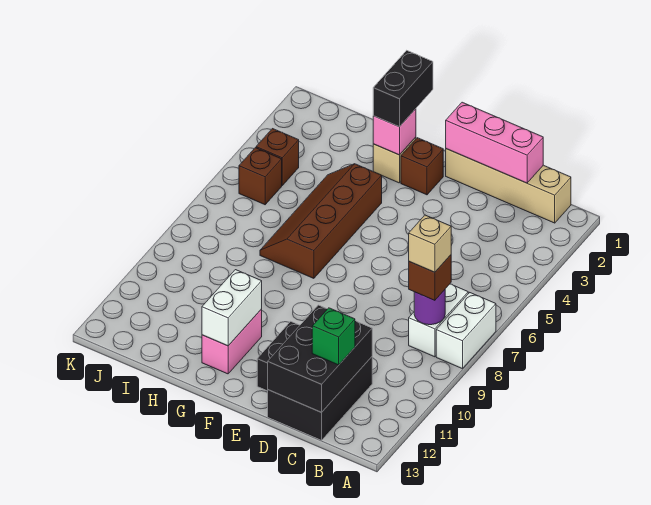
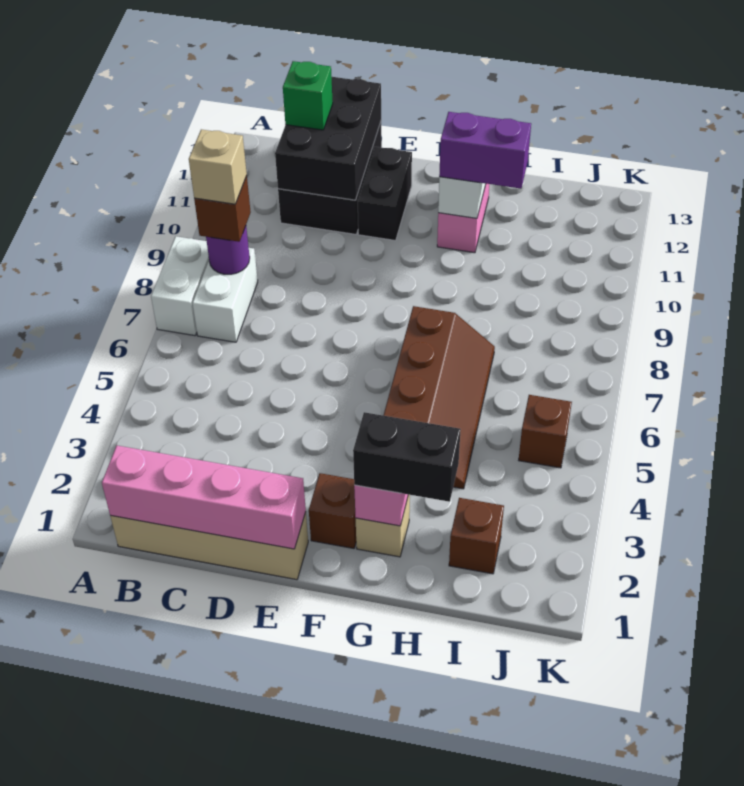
pink brick C1:E1 level 2 -> pink brick B1:E1 level 2
black brick G1:G2 level 3 -> black brick G2:H2 level 3
none -> purple brick G11:H11 level 3
brown brick J4 level 1 -> brown brick I2 level 1

